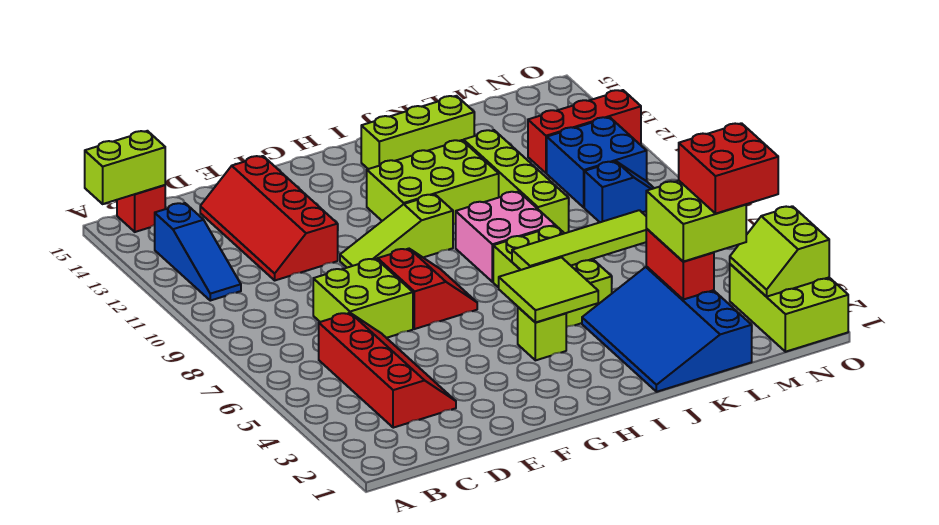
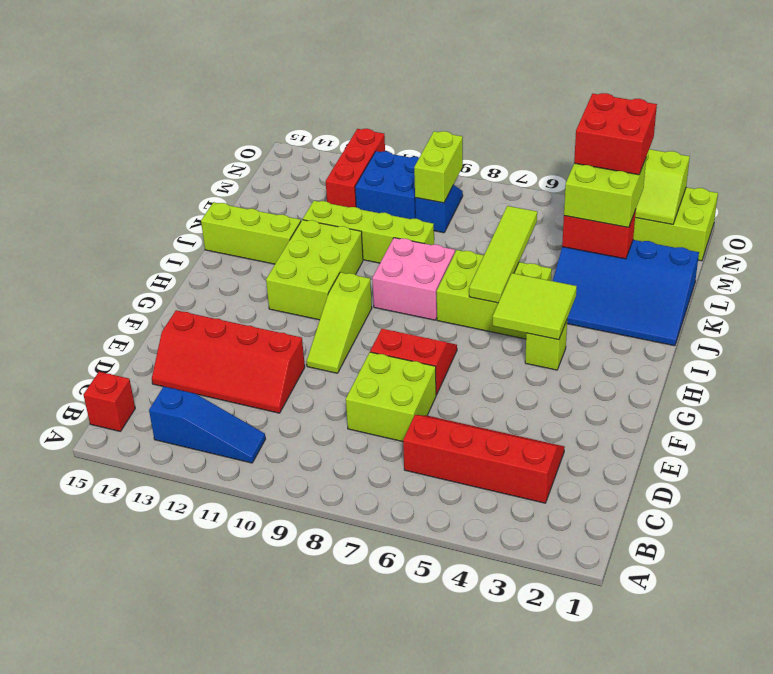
lime brick A15:B15 level 2 -> lime brick M9:N9 level 2
lime brick I14:K14 level 1 -> lime brick J13:J15 level 1

